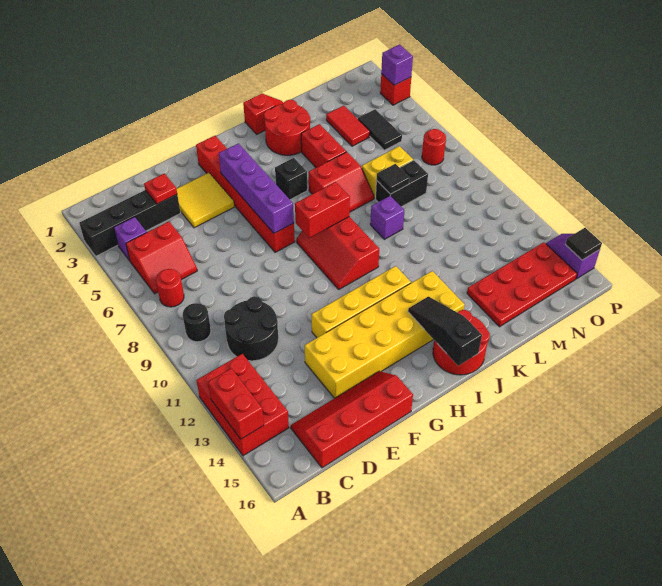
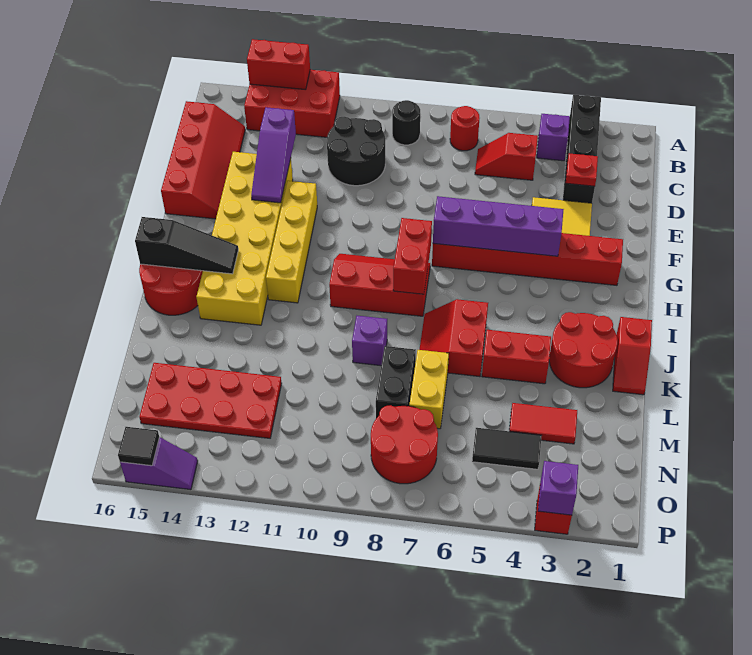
red slope B5:C6 level 1 top 5 -> red slope C5:C6 level 1 top 5
none -> purple slope D13:F13 level 2 top D
black brick I5 level 1 -> none
black tile L8 level 2 -> none
red plate L14:O15 level 1 -> red plate M12:N15 level 1
red round brick O7 level 1 -> red round brick N7:O8 level 1

